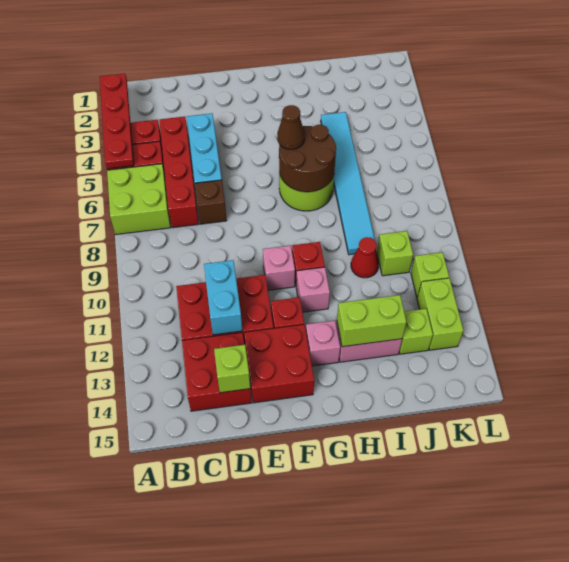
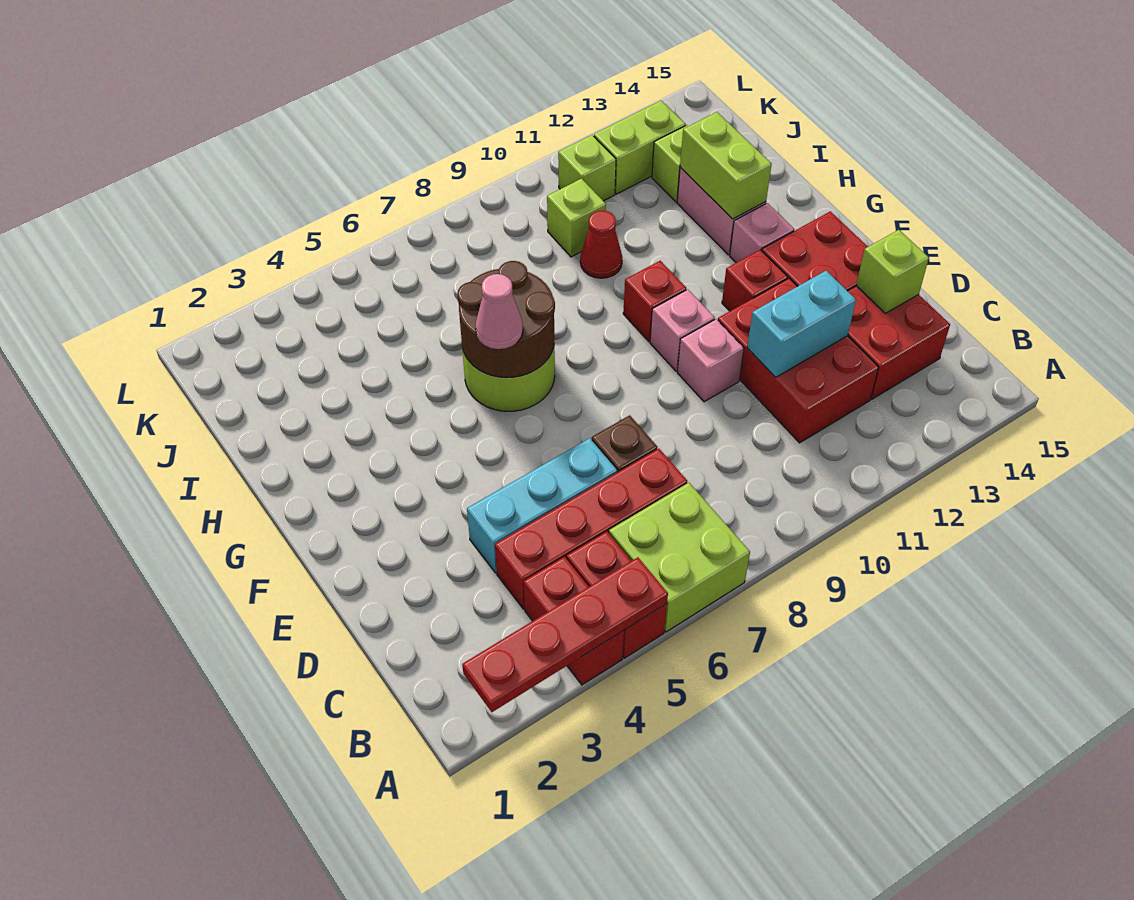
brown cone G6 level 3 -> pink cone G6 level 3
pink brick G11 level 1 -> pink brick E10 level 1
cyan tile I4:I9 level 1 -> none

